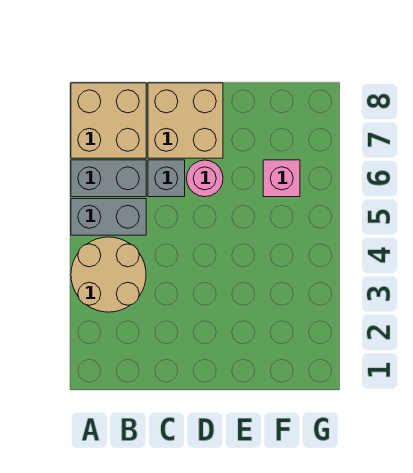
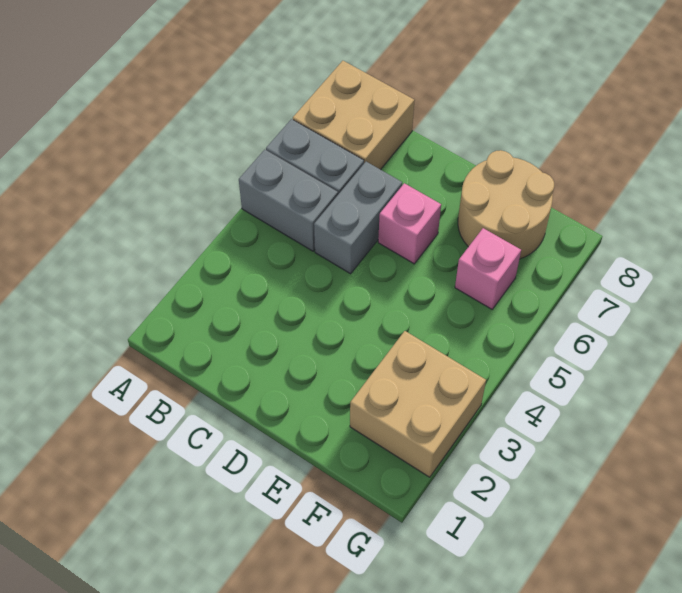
tan round brick A3:B4 level 1 -> tan round brick E7:F8 level 1
grey brick C6 level 1 -> grey brick C5:C6 level 1
tan brick C7:D8 level 1 -> tan brick F2:G3 level 1
pink round brick D6 level 1 -> pink brick D6 level 1

